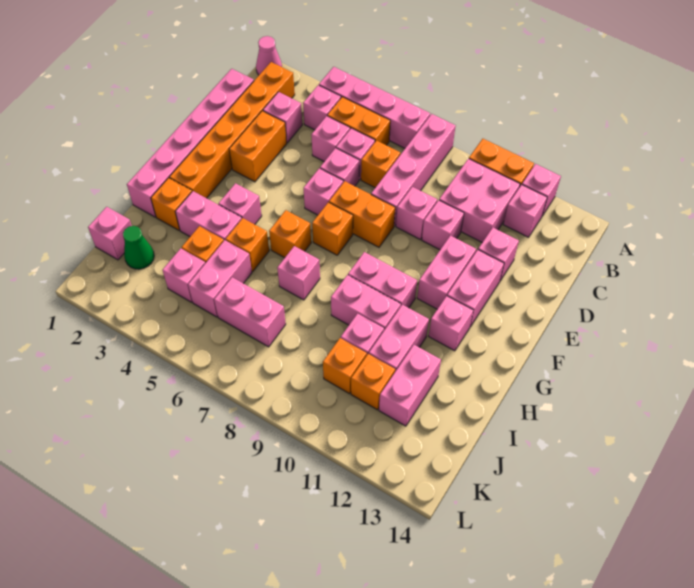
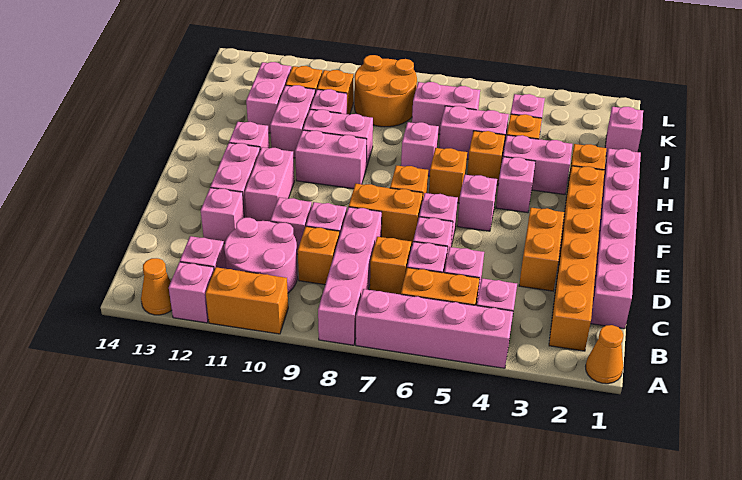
pink cone A1 level 1 -> orange cone A1 level 1
none -> orange cone A13 level 1
pink brick B10:C11 level 1 -> pink round brick B10:C11 level 1
pink brick C3 level 1 -> pink brick F5 level 1
none -> orange brick C9 level 1
pink brick I5:J5 level 1 -> pink brick I5:I6 level 1
green cone J2 level 1 -> none
none -> orange round brick J8:K9 level 1

